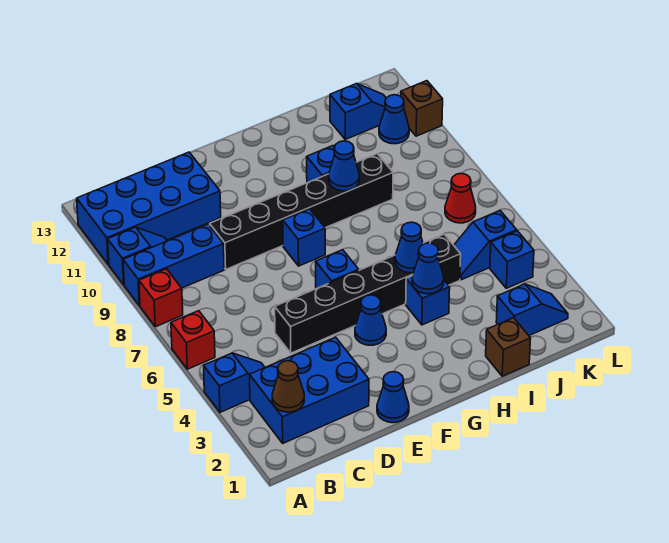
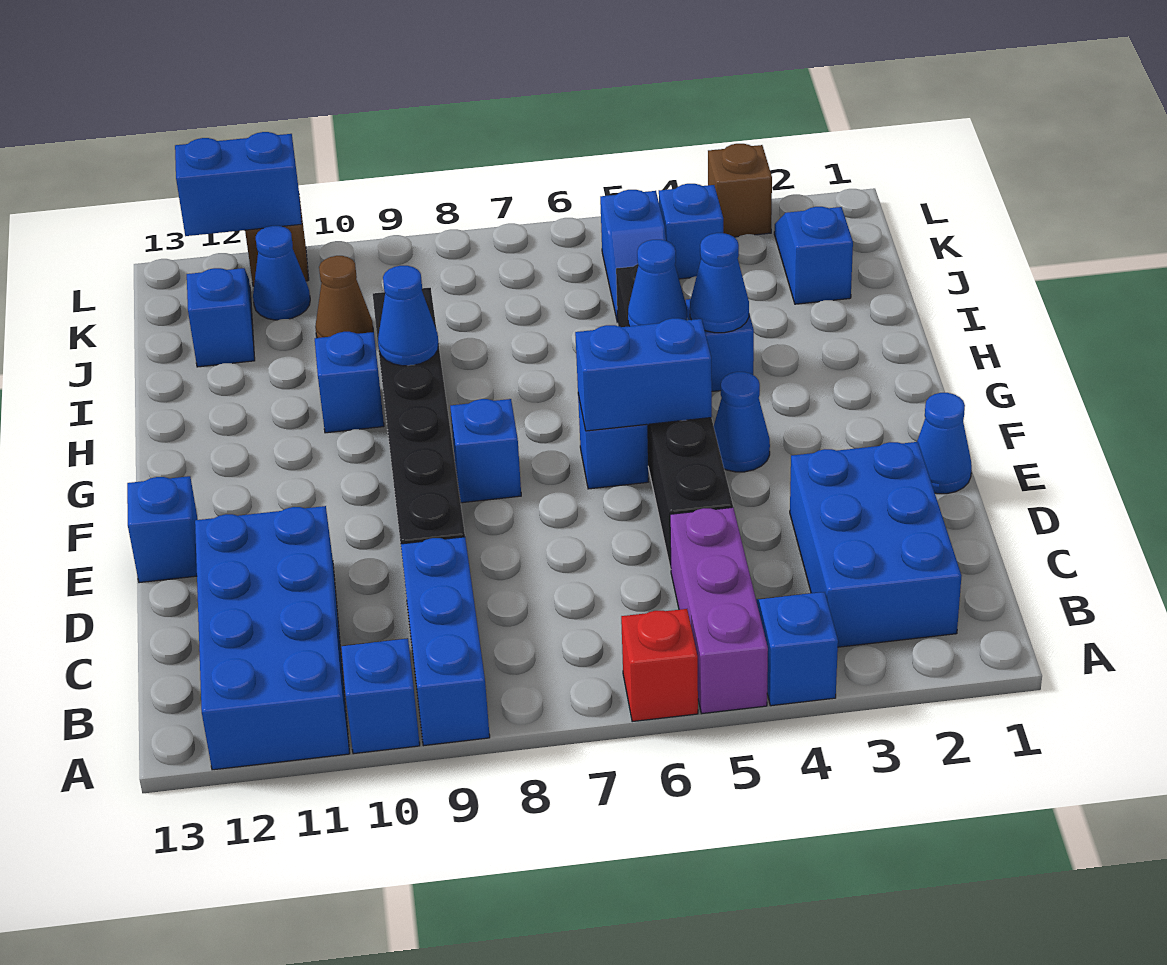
none -> purple brick A5:C5 level 1
red brick A8 level 1 -> none
brown cone B2 level 2 -> brown cone J10 level 1
none -> blue brick E13 level 1
none -> blue brick F5:F6 level 2
brown brick I1 level 1 -> brown brick L3 level 1
red cone K7 level 1 -> none
none -> blue brick L11:L12 level 2

